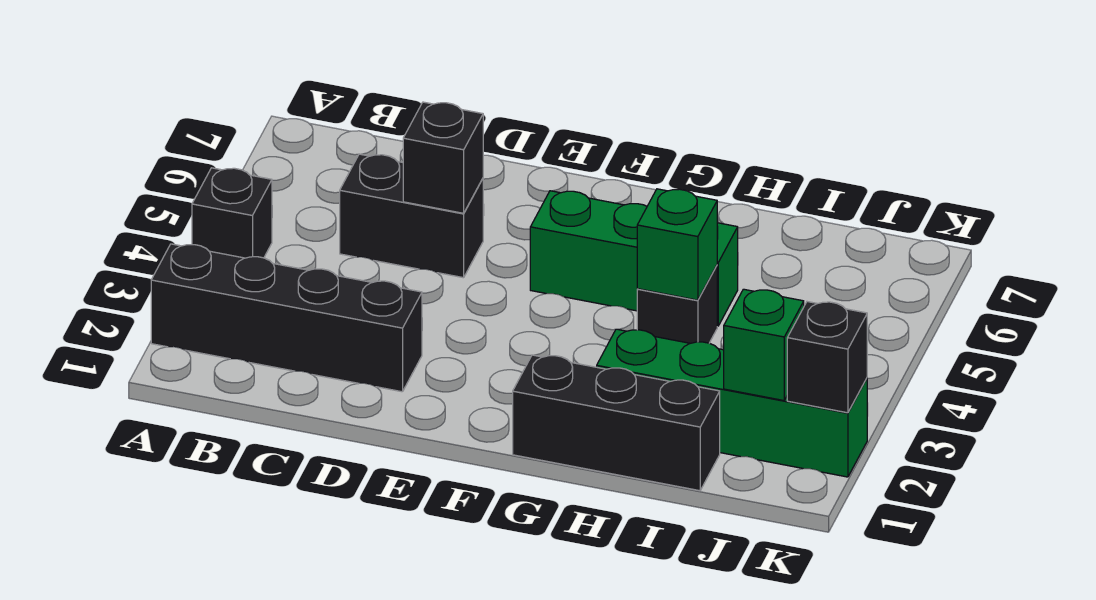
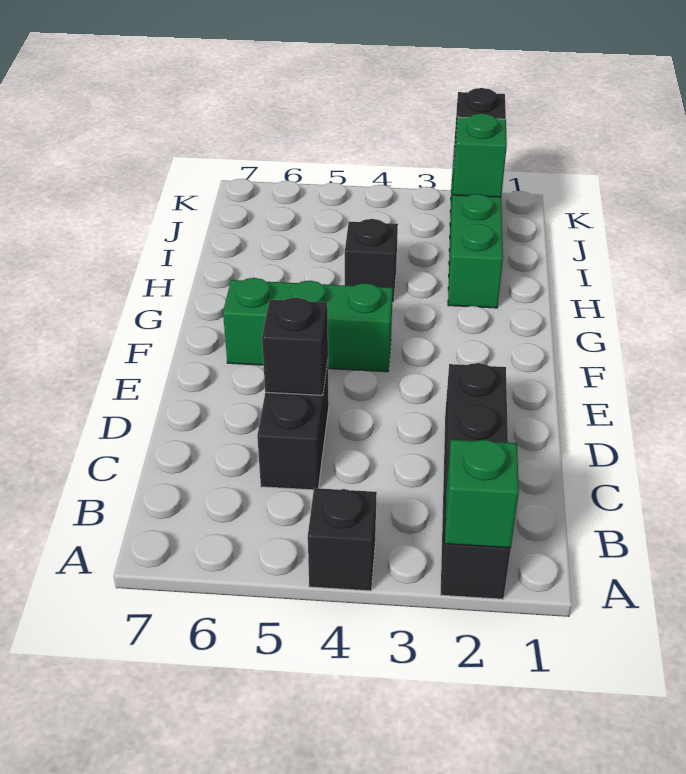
green brick F5:H5 level 1 -> green brick F4:F6 level 1
black brick G1:I1 level 1 -> none
green brick H4 level 2 -> green brick A2 level 2

